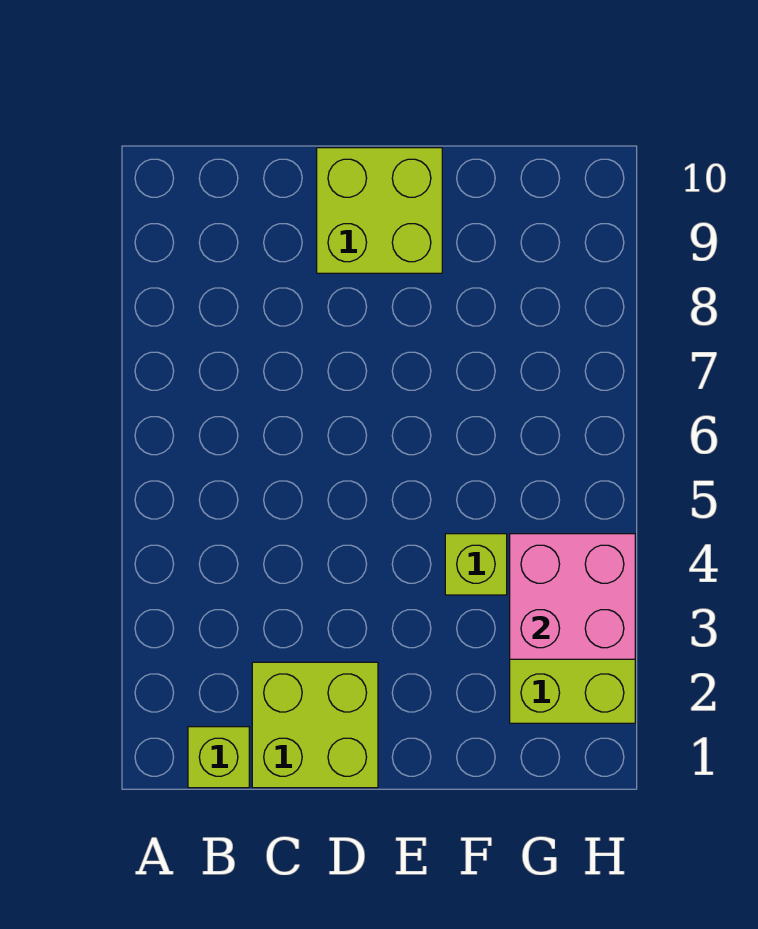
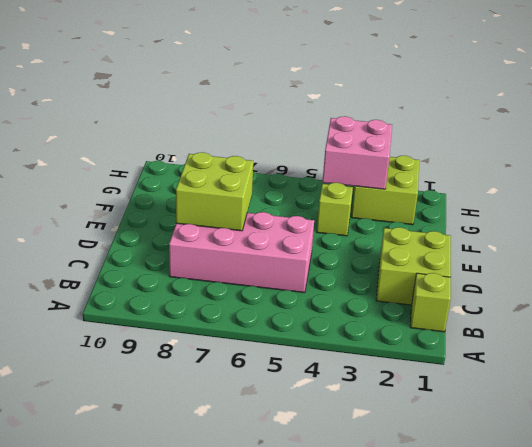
none -> pink brick C5:D8 level 1
lime brick D9:E10 level 1 -> lime brick D7:E8 level 2

